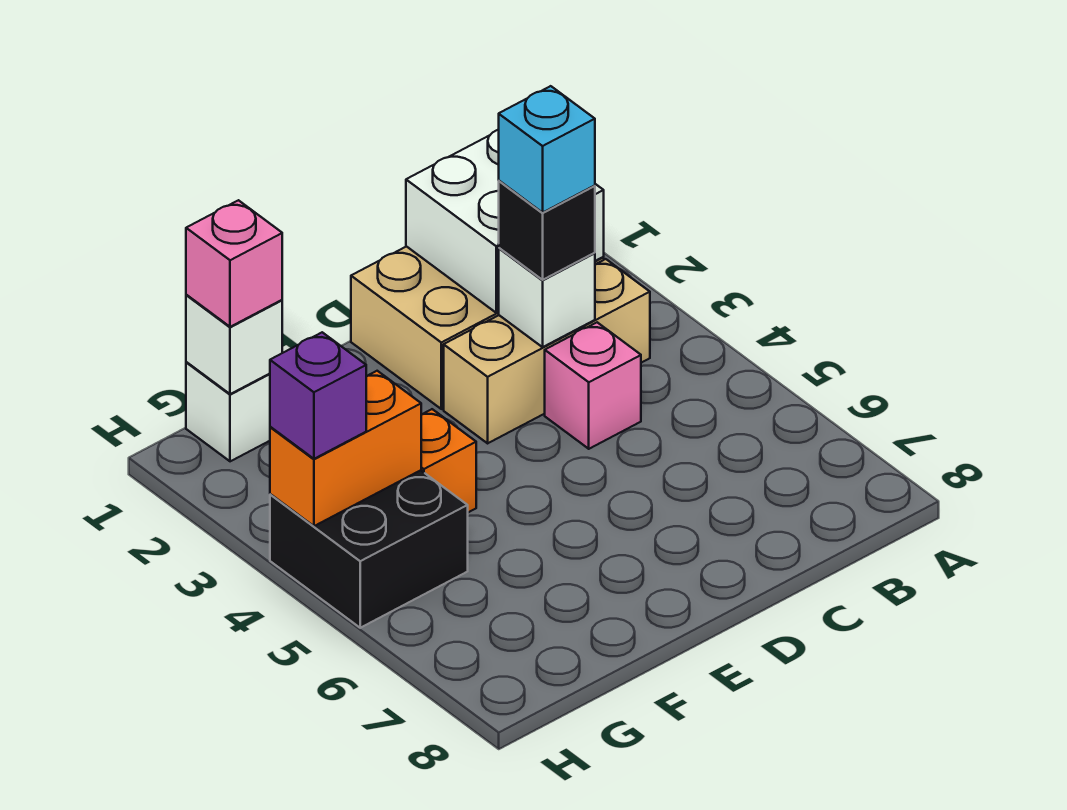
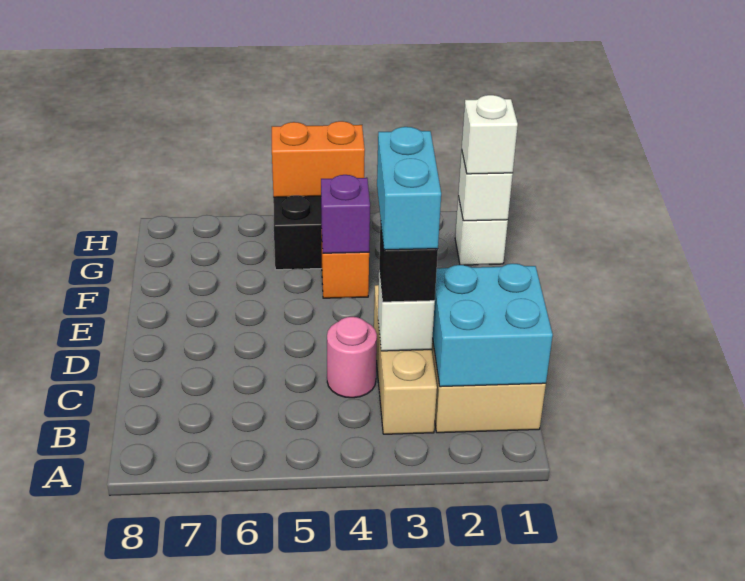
white brick B1:C2 level 2 -> cyan brick B1:C2 level 2
cyan brick C3 level 4 -> cyan brick C3:D3 level 4
pink brick C4 level 1 -> pink round brick C4 level 1
pink brick G1 level 3 -> white brick G1 level 3
orange brick G4:H4 level 2 -> orange brick H4:H5 level 2
purple brick H4 level 3 -> purple brick F4 level 2

